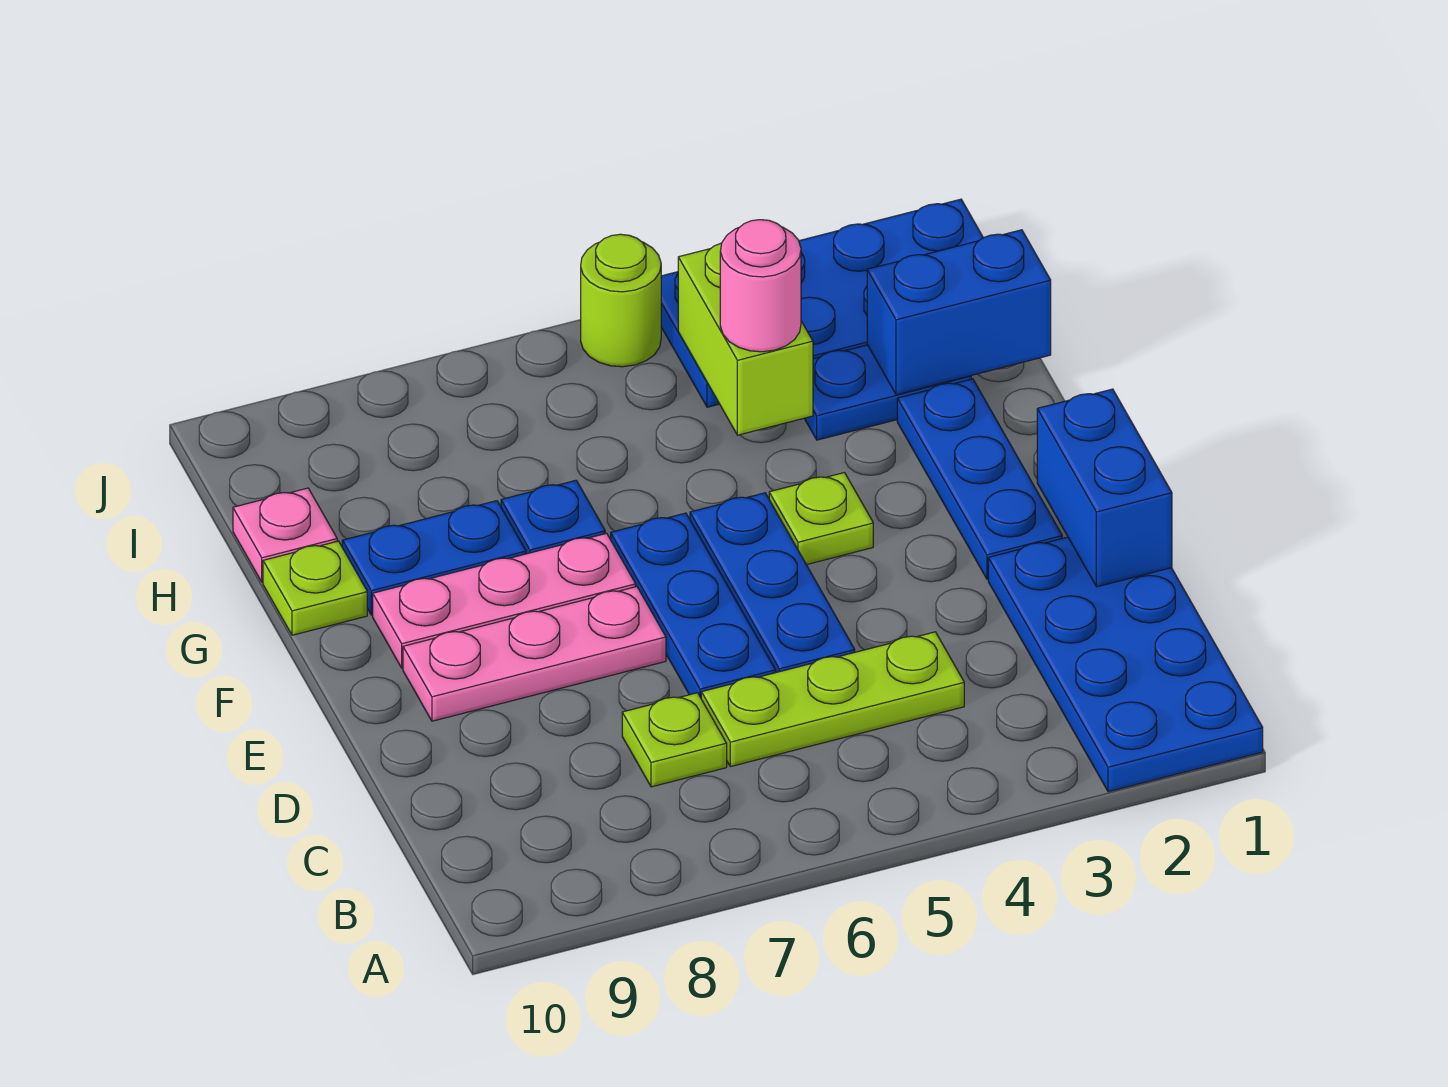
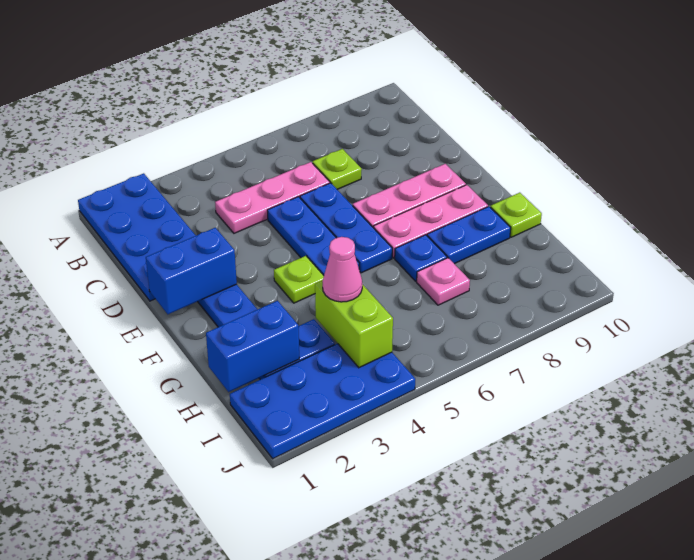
lime plate C4:C6 level 1 -> pink plate C4:C6 level 1
blue brick D1:E1 level 2 -> blue brick E1:E2 level 2
pink round brick H4 level 3 -> pink cone H4 level 3
pink plate H10 level 1 -> pink plate H7 level 1
lime round brick J5 level 1 -> none

